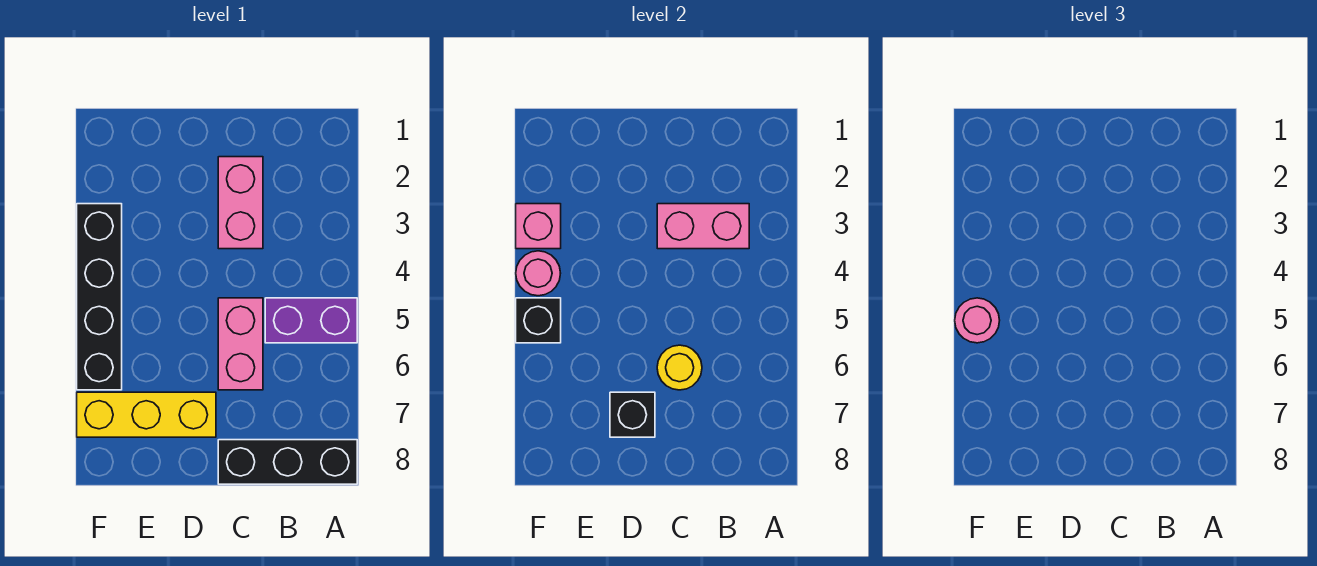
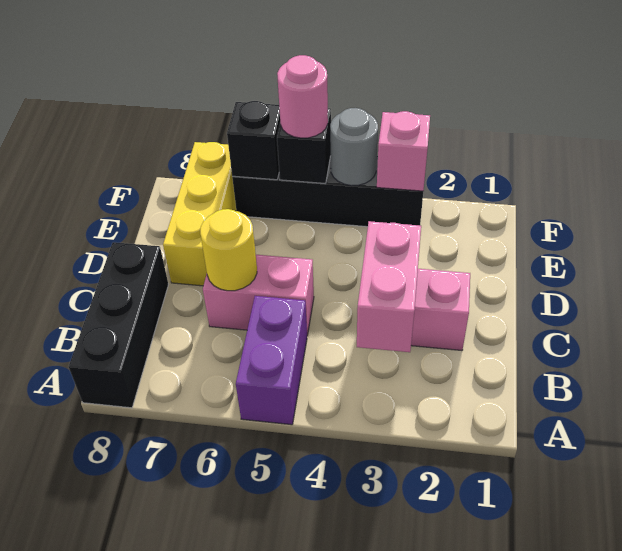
black brick D7 level 2 -> black brick F6 level 2
pink round brick F4 level 2 -> grey round brick F4 level 2

